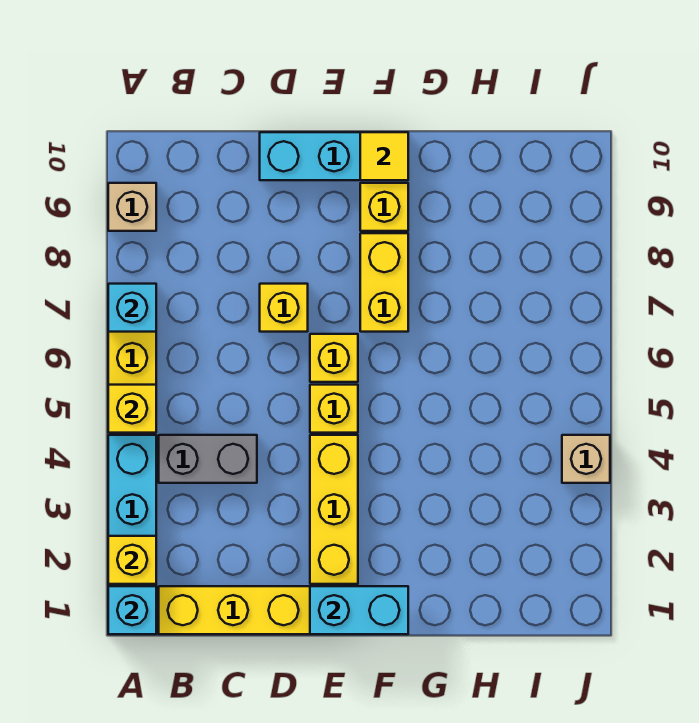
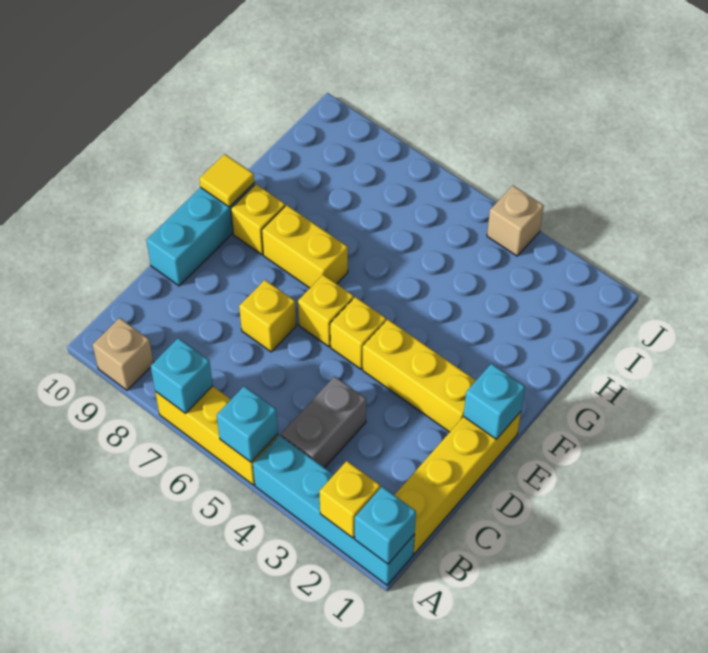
yellow brick A5 level 2 -> cyan brick A5 level 2
cyan brick E1:F1 level 2 -> cyan brick E1 level 2

